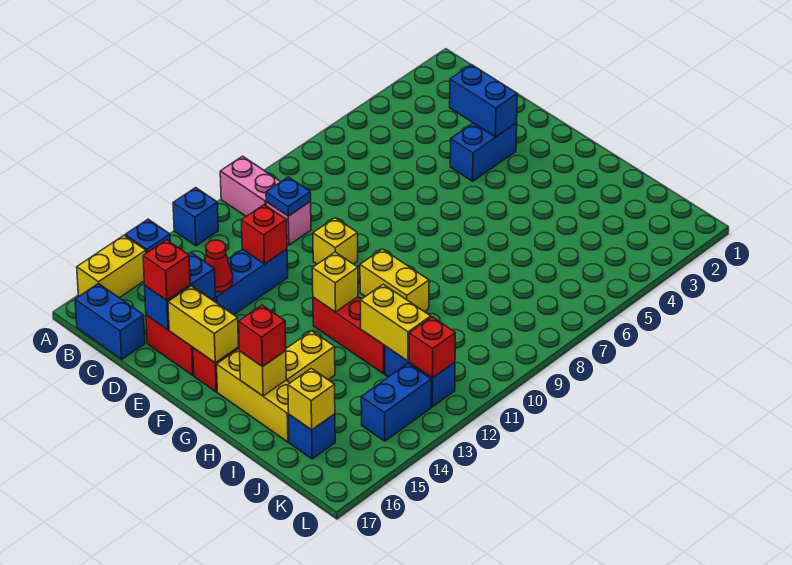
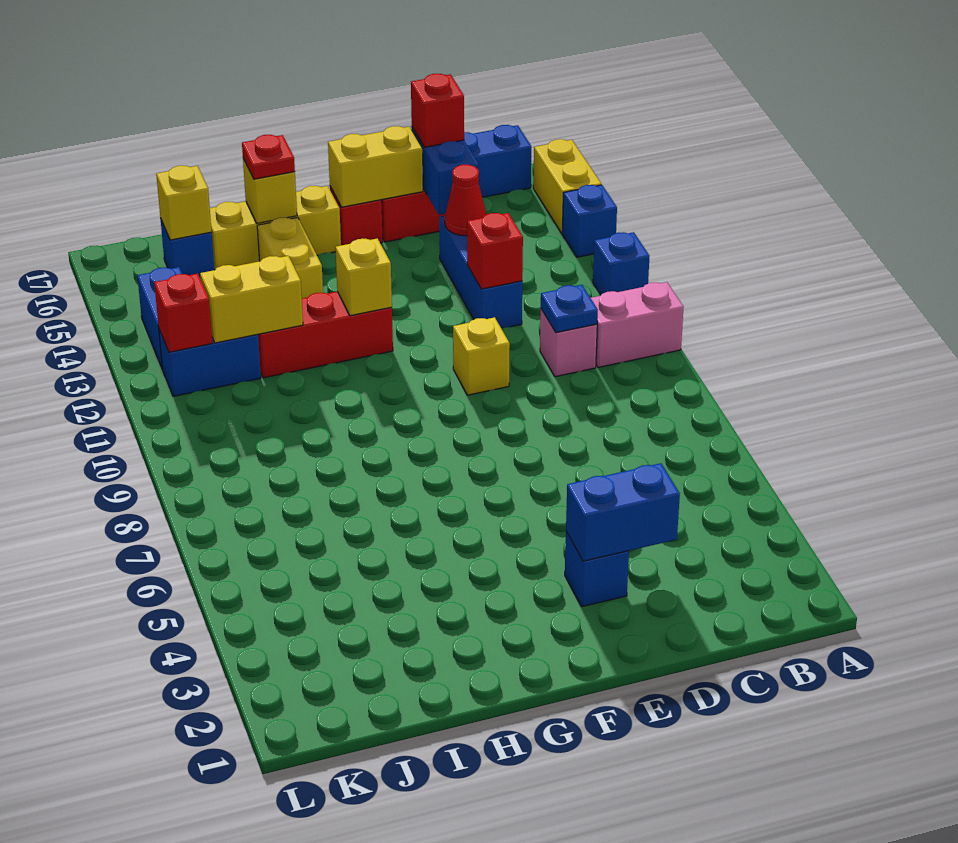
blue brick E3:E4 level 1 -> blue brick E3 level 1
yellow brick G10:H10 level 1 -> none
red brick H16 level 3 -> red plate H16 level 3

